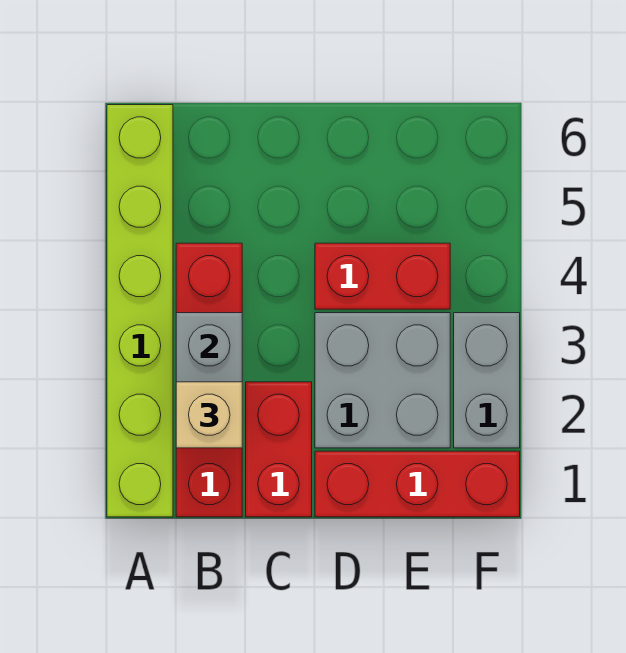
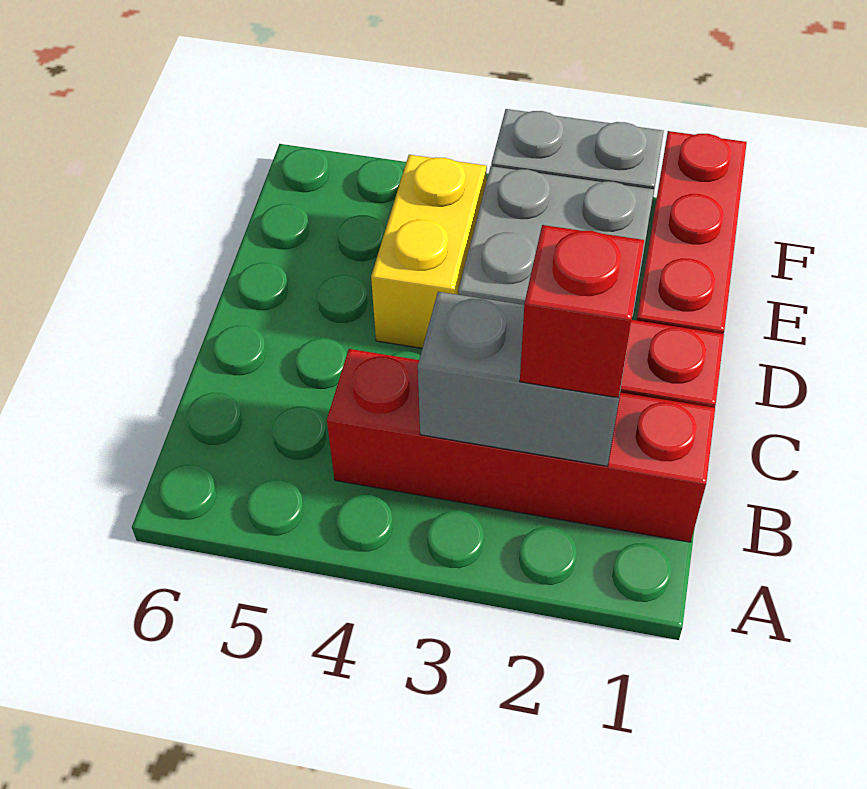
lime brick A1:A6 level 1 -> none
tan brick B2 level 3 -> red brick B2 level 3
red brick D4:E4 level 1 -> yellow brick D4:E4 level 1

